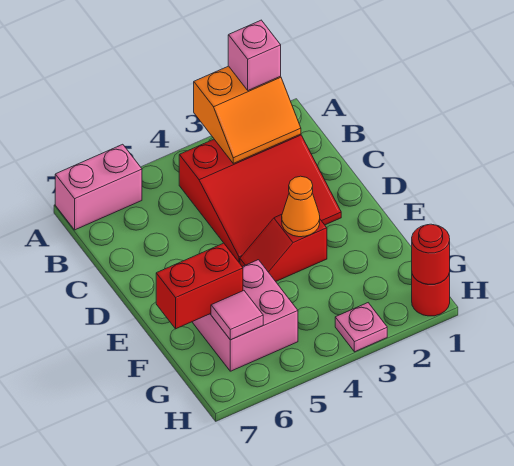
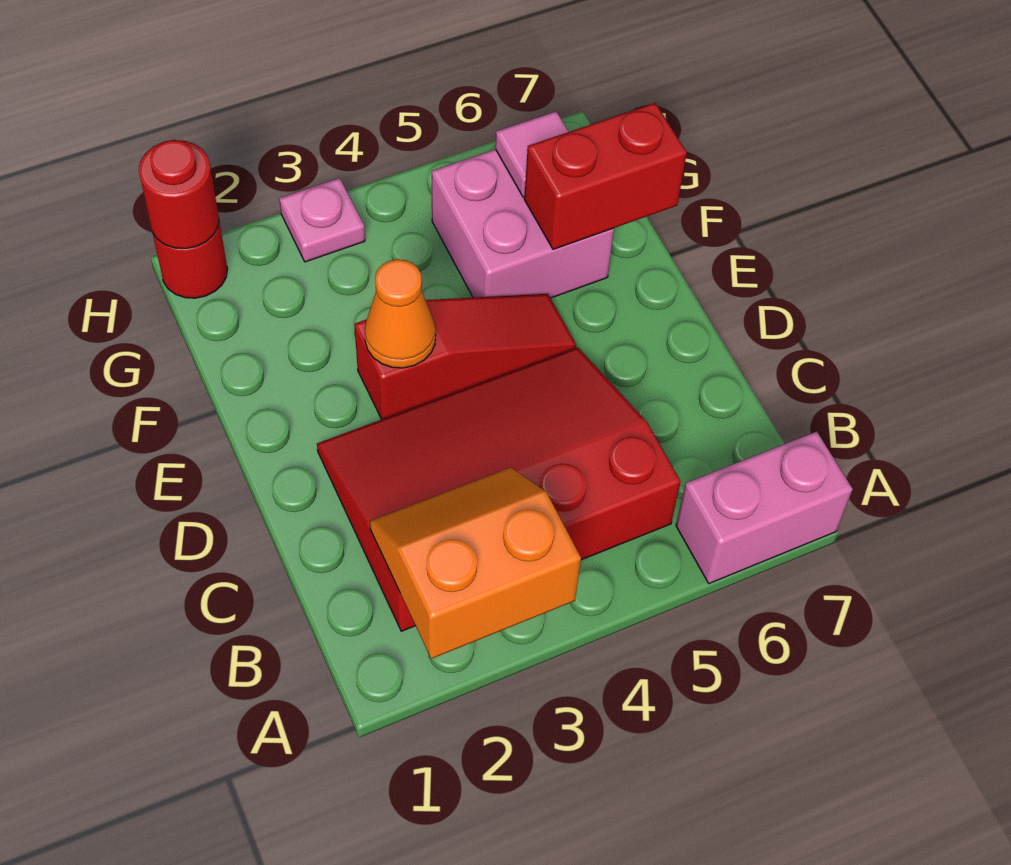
pink brick A2 level 3 -> none
red slope B2:D4 level 1 top B -> red slope B2:D5 level 1 top B
red slope E3:E4 level 1 top 3 -> red slope E3:E5 level 1 top 3

